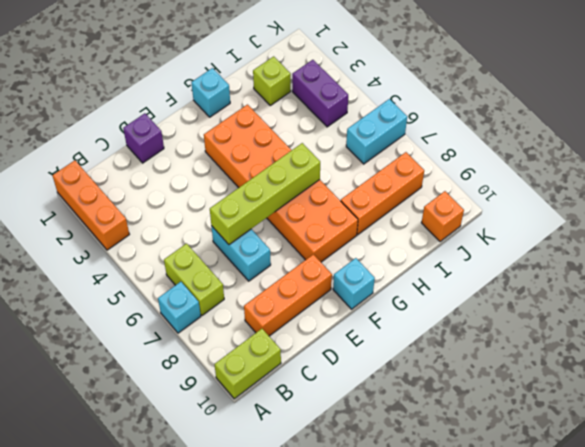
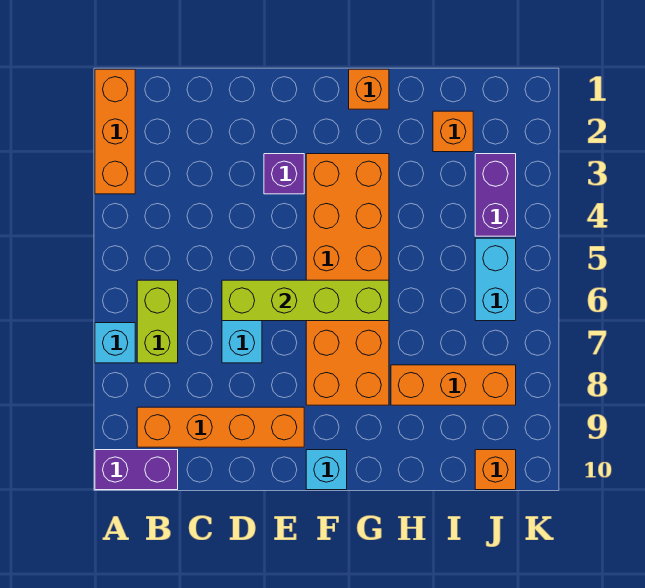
lime brick A10:B10 level 1 -> purple brick A10:B10 level 1
orange brick C9:E9 level 1 -> orange brick B9:E9 level 1
purple brick D1 level 1 -> purple brick E3 level 1
cyan brick G1 level 1 -> orange brick G1 level 1
lime brick I2 level 1 -> orange brick I2 level 1
cyan brick J6:K6 level 1 -> cyan brick J5:J6 level 1

